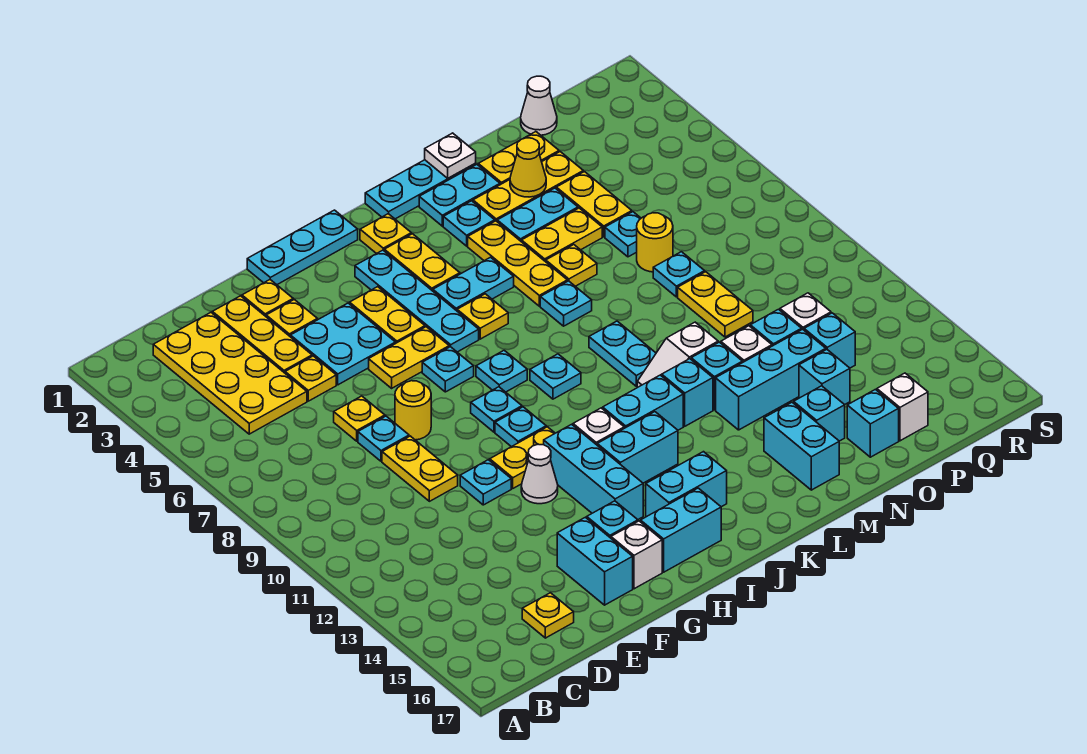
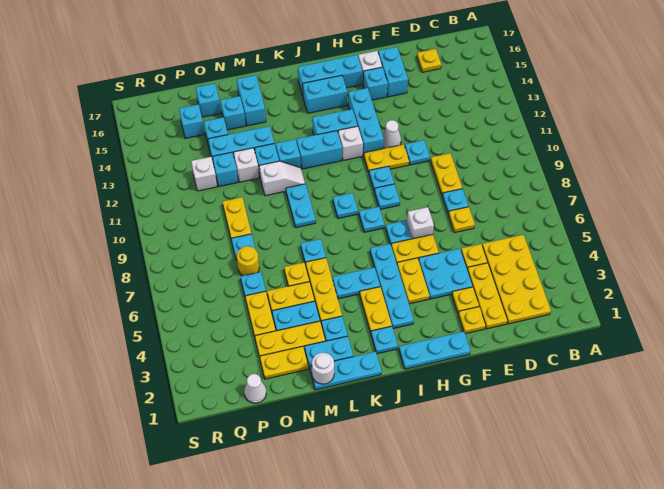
yellow round brick F8 level 1 -> none
cyan brick H16:I16 level 1 -> cyan brick H16:J16 level 1
yellow plate J2 level 1 -> cyan plate J2 level 1
yellow plate J6 level 1 -> none
white plate M1 level 2 -> white round brick M1 level 2
yellow cone N3 level 2 -> none
cyan brick P13 level 1 -> cyan brick P15 level 1
white brick P16 level 1 -> white brick G7 level 1

